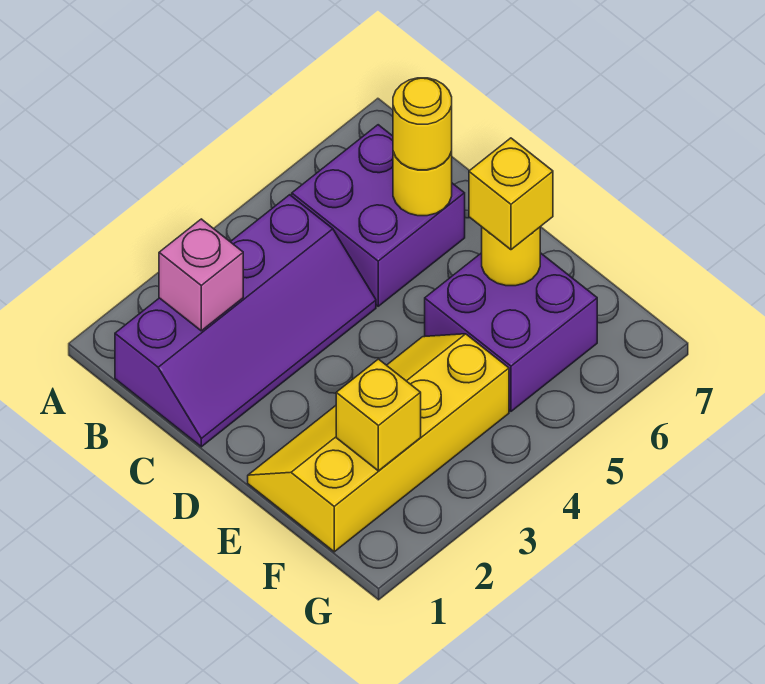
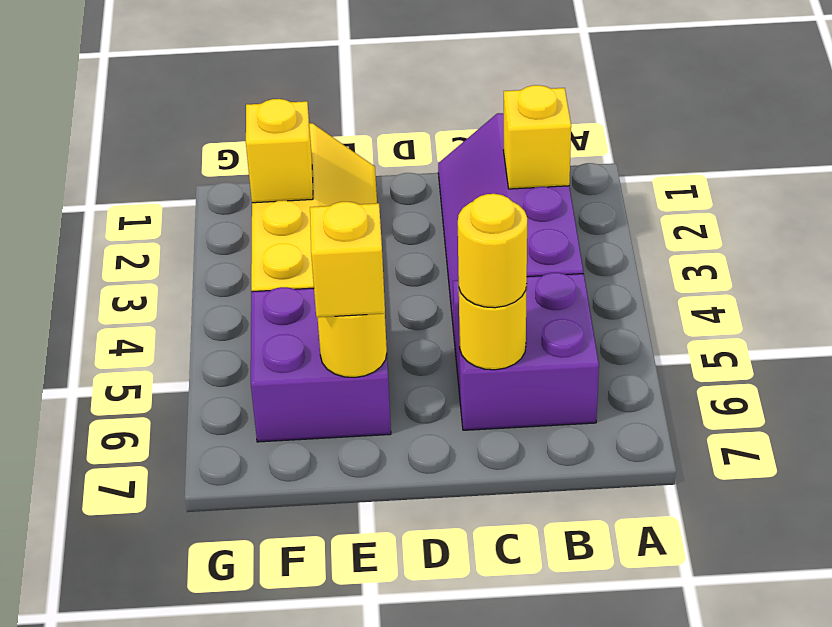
pink brick B2 level 2 -> yellow brick B2 level 2

